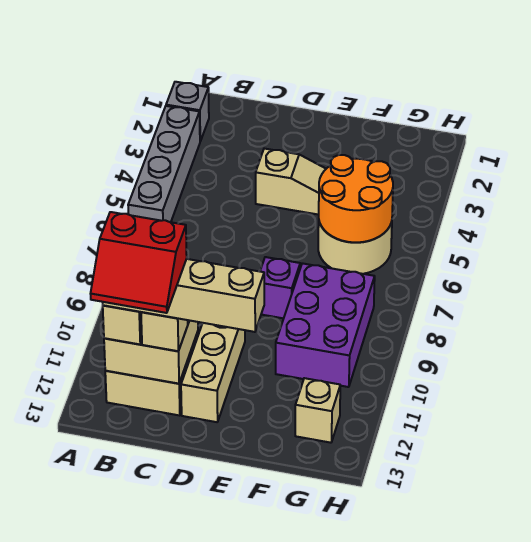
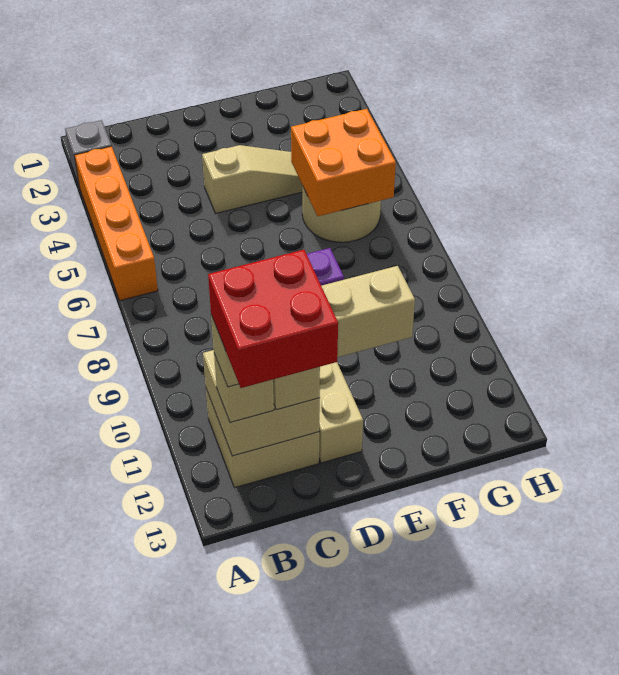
grey brick A3:A6 level 1 -> orange brick A3:A6 level 1
red slope B12:C13 level 5 top 12 -> red brick B12:C13 level 5
orange round brick F5:G6 level 2 -> orange brick F5:G6 level 2
purple brick F8:G10 level 1 -> none
tan brick G12 level 1 -> none

